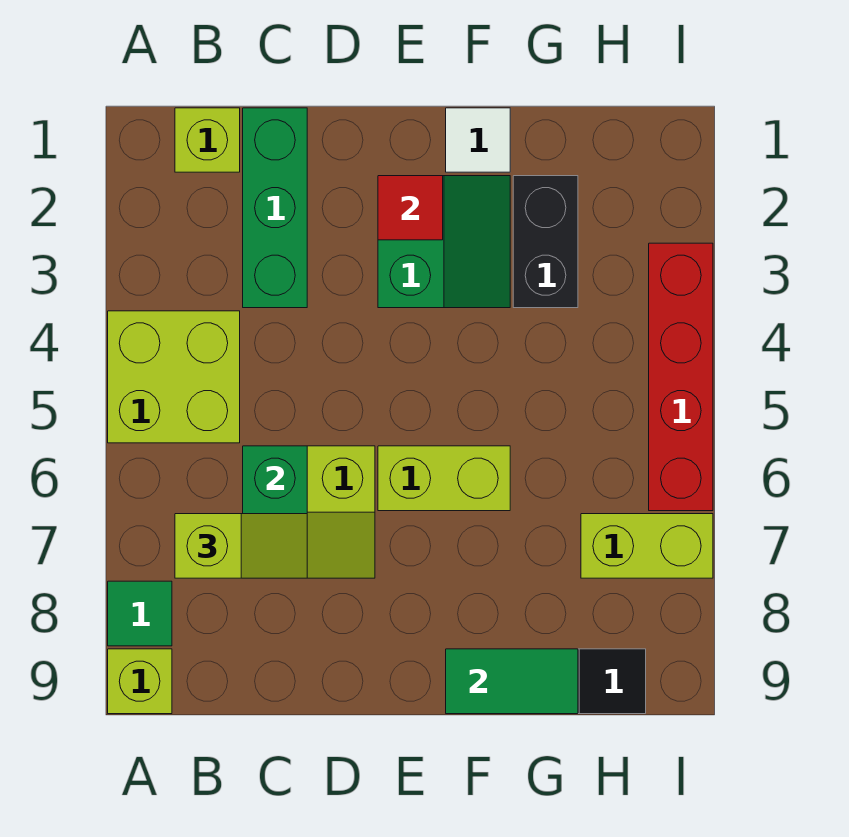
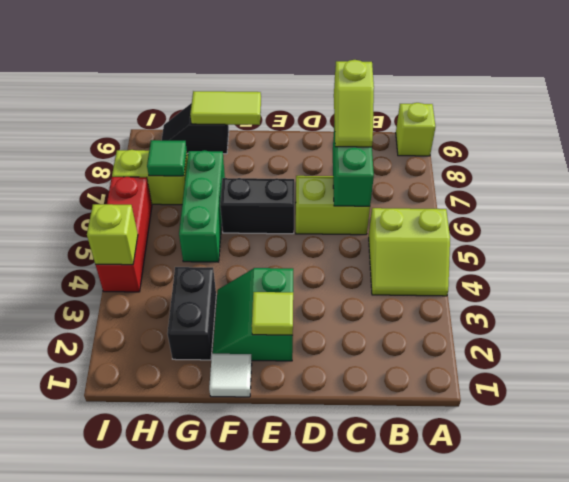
lime brick A4:B5 level 1 -> lime slope A4:B5 level 1 top 5
green tile A8 level 1 -> green tile H7 level 2
lime brick B1 level 1 -> lime brick I4 level 2
lime slope B7:C7 level 3 top B -> lime slope C7:C8 level 3 top 8
green brick C1:C3 level 1 -> green brick G5:G7 level 1
red tile E2 level 2 -> lime tile E2 level 2
lime brick E6:F6 level 1 -> black brick E6:F6 level 1
green tile F9:G9 level 2 -> lime tile F9:G9 level 2
red brick I3:I6 level 1 -> red brick I4:I6 level 1

